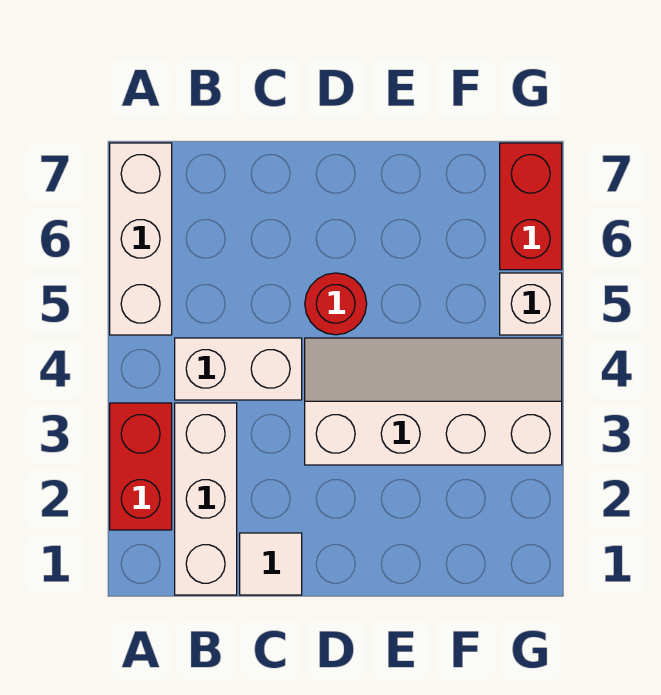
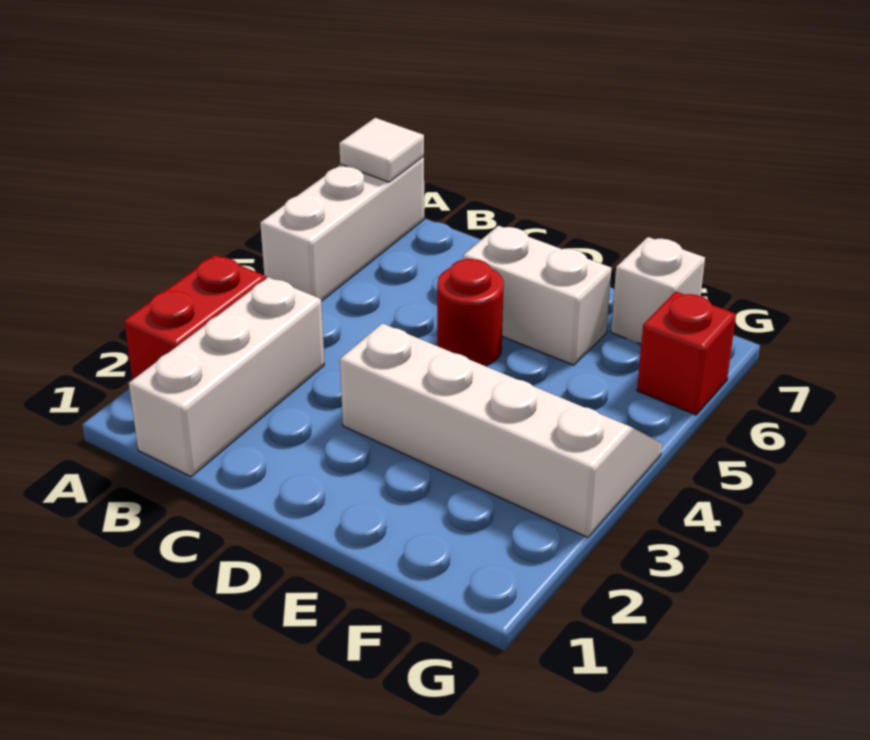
white brick B4:C4 level 1 -> white brick D6:E6 level 1
white tile C1 level 1 -> white tile A7 level 2
white brick G5 level 1 -> white brick F7 level 1
red brick G6:G7 level 1 -> red brick G6 level 1

